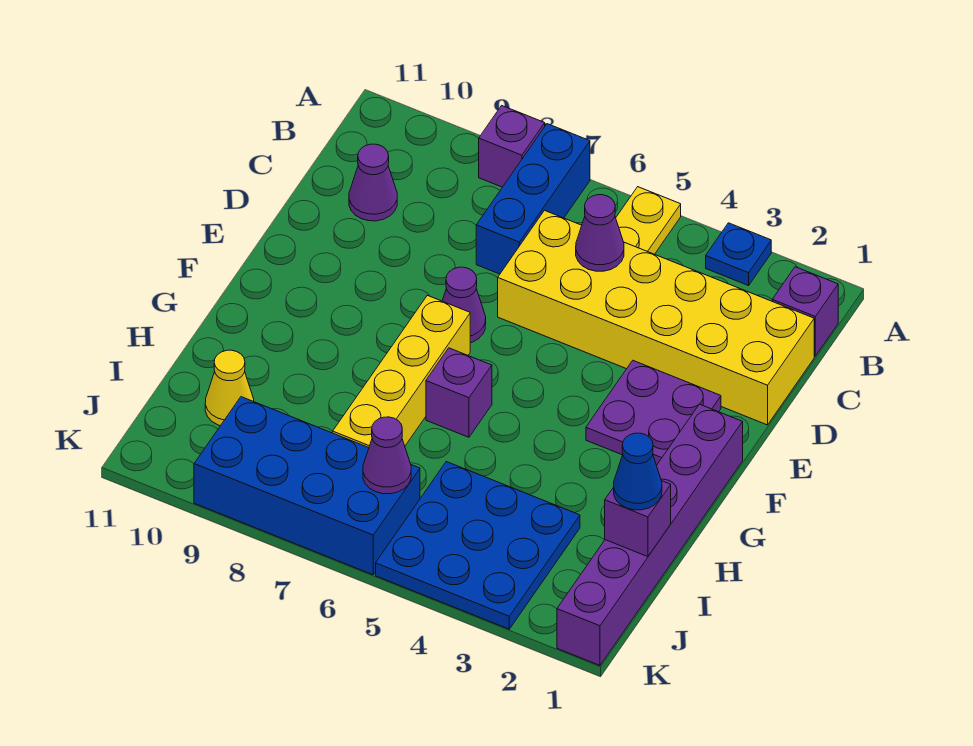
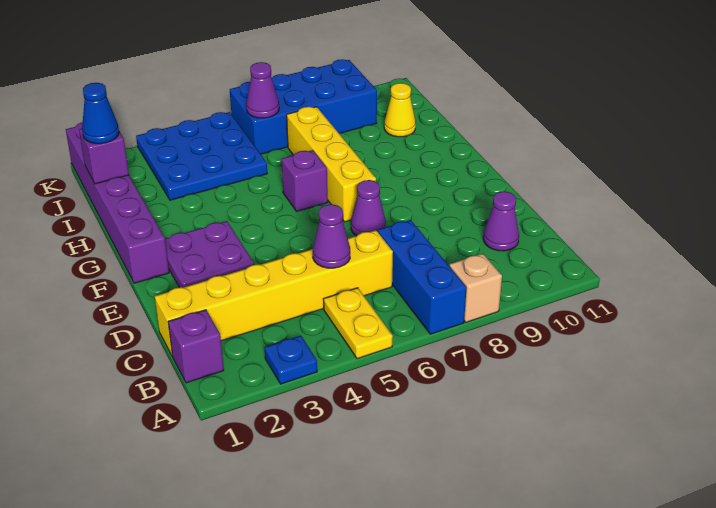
purple brick A8 level 1 -> tan brick A8 level 1
yellow brick C1:D6 level 1 -> yellow brick C1:C6 level 1

